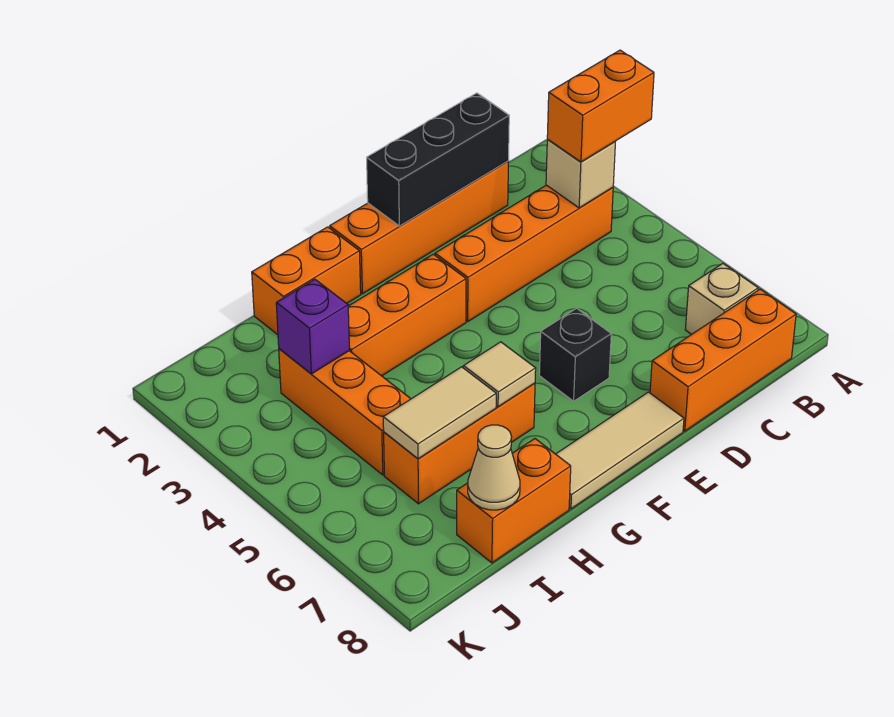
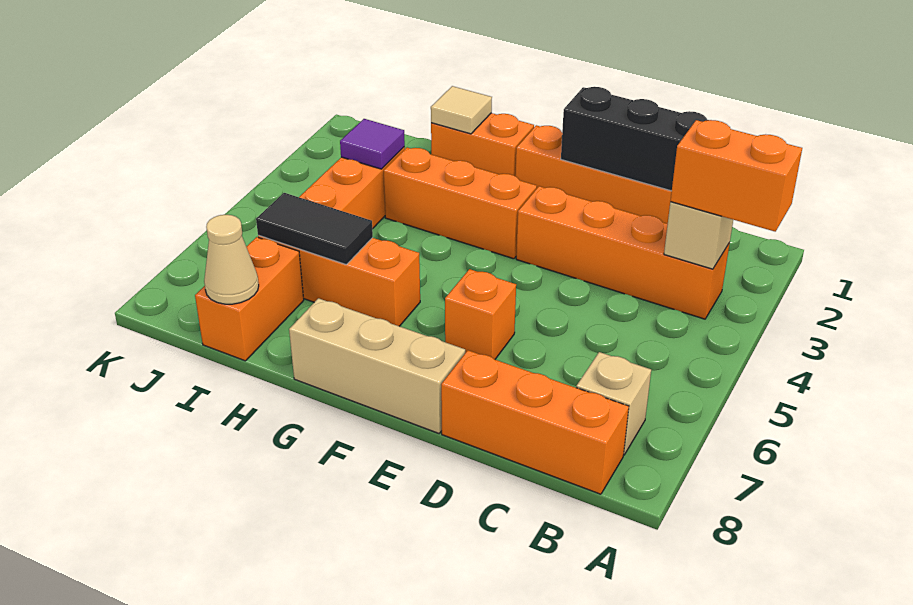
black brick E6 level 1 -> orange brick E6 level 1
tan tile E8:G8 level 1 -> tan brick E8:G8 level 1
tan tile G6 level 2 -> tan tile H1 level 2
tan tile H6:I6 level 2 -> black tile H6:I6 level 2
orange brick H8:I8 level 1 -> orange brick I7:I8 level 1
purple brick I3 level 2 -> purple tile I3 level 2

